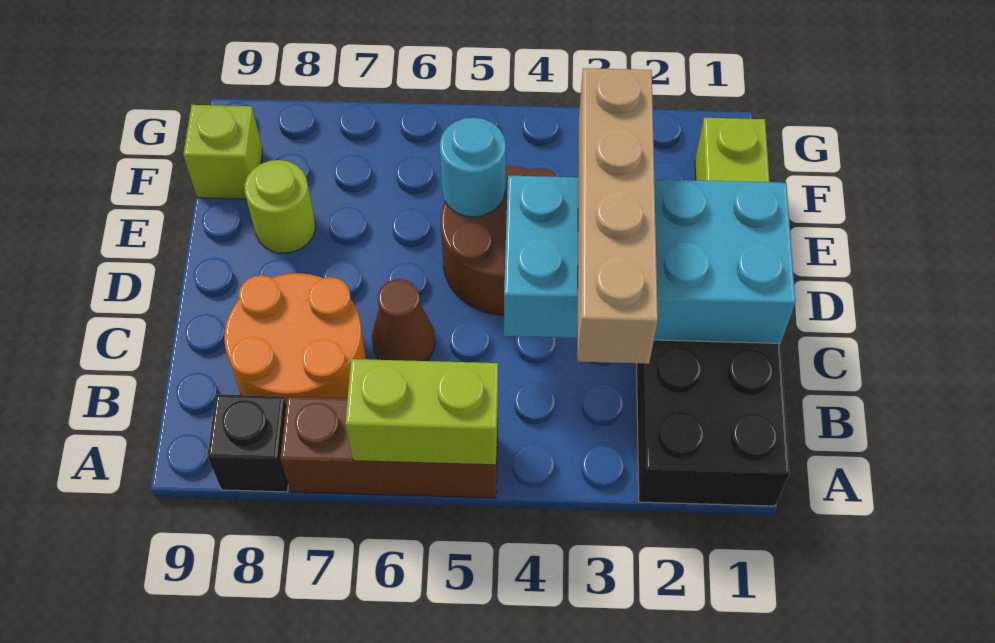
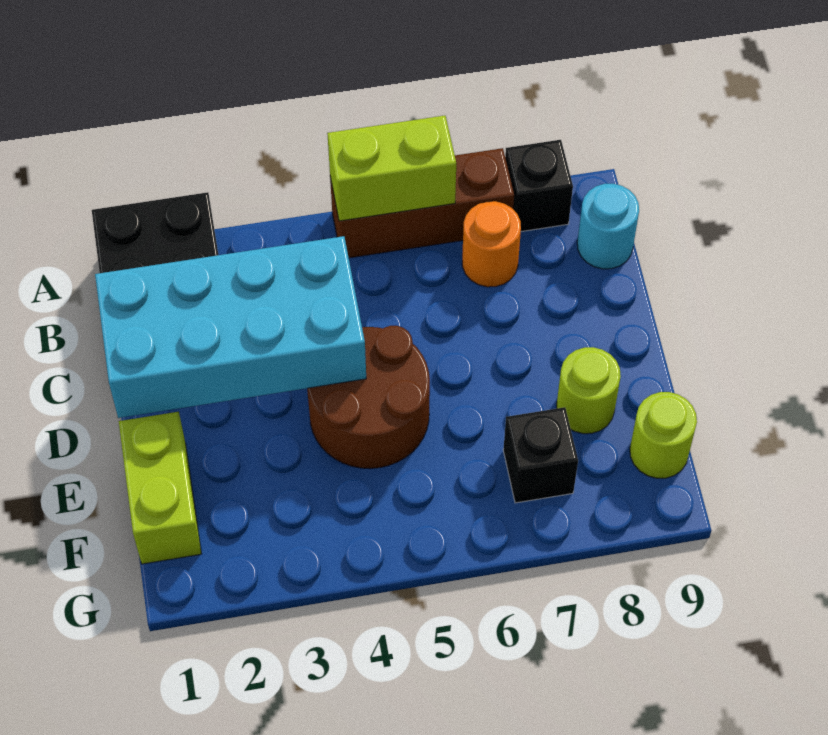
tan brick B3:E3 level 3 -> none
orange round brick B7:C8 level 1 -> orange round brick B7 level 1
brown cone C6 level 1 -> none
cyan round brick E5 level 2 -> cyan round brick B9 level 1
none -> black brick F7 level 1
lime brick F9 level 1 -> lime round brick F9 level 1

